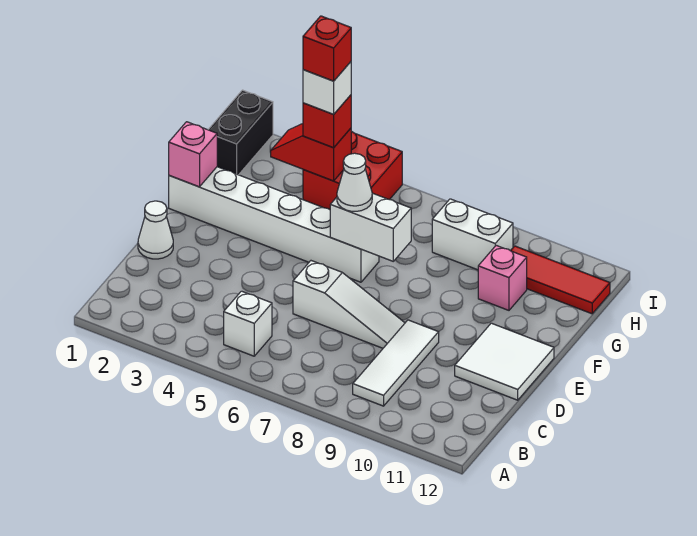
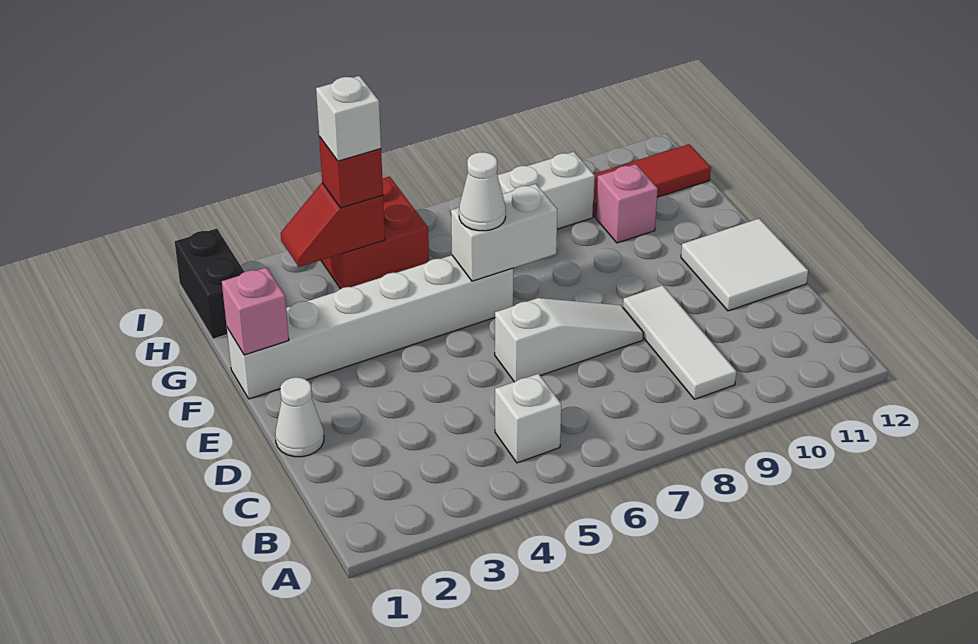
red brick H4 level 5 -> none

